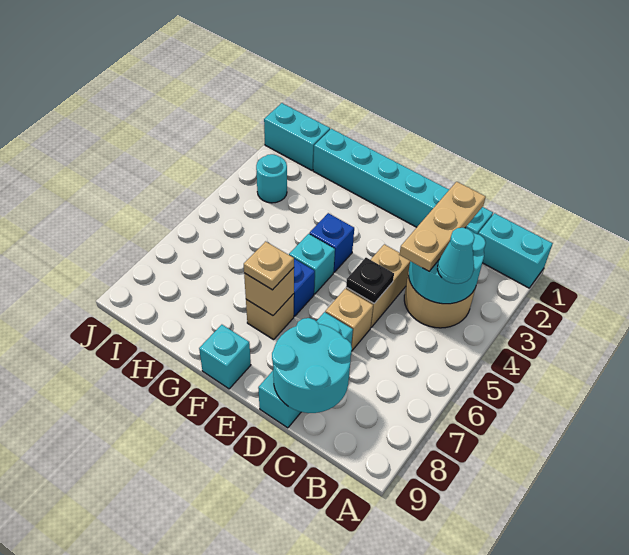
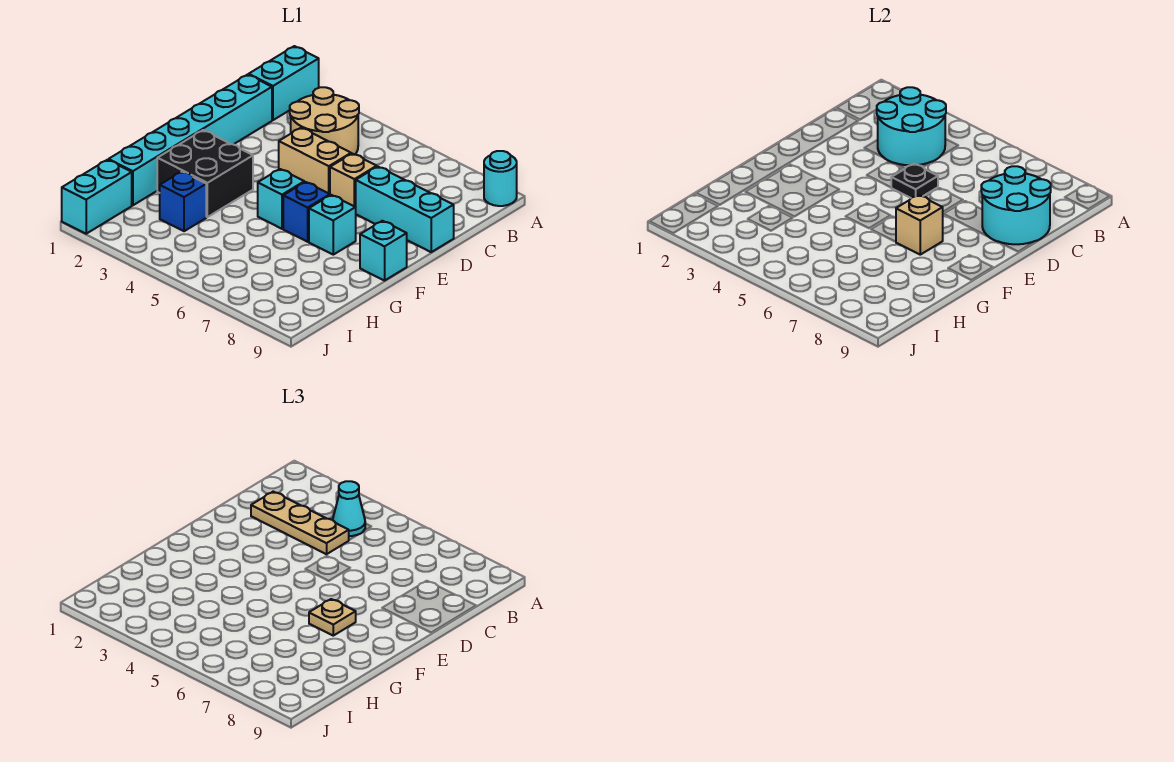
none -> black brick F2:G3 level 1
blue brick F4 level 1 -> blue brick H3 level 1
tan brick F7 level 1 -> cyan brick F7 level 1
cyan round brick I3 level 1 -> cyan round brick A9 level 1

